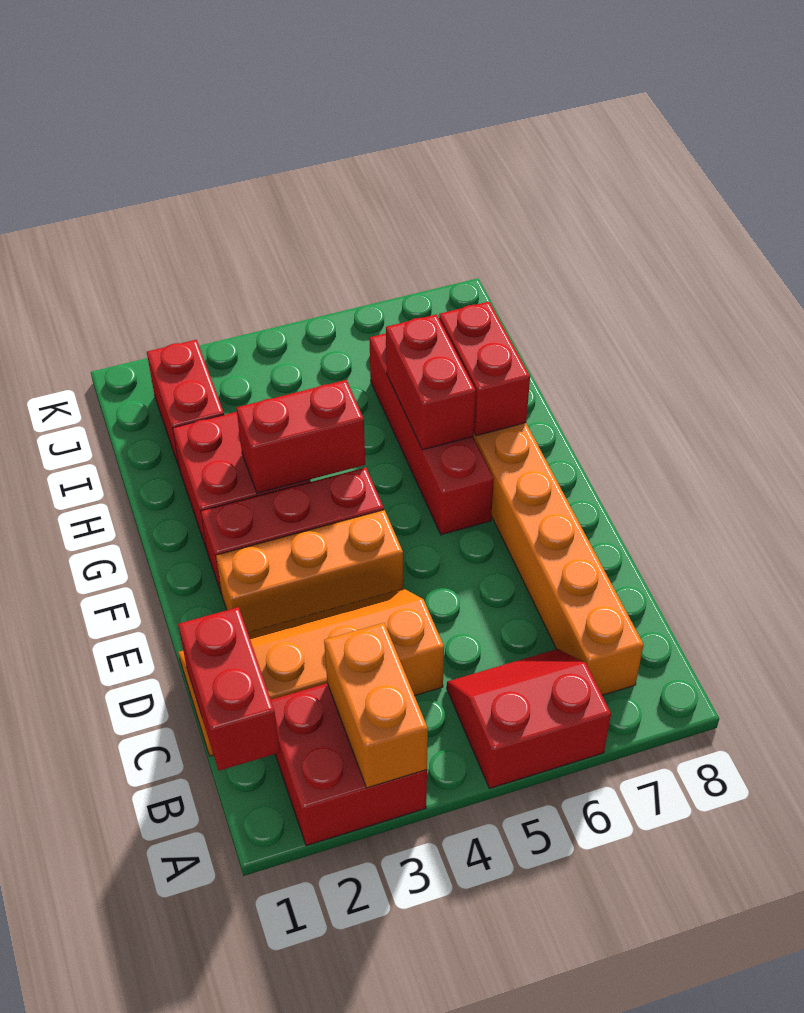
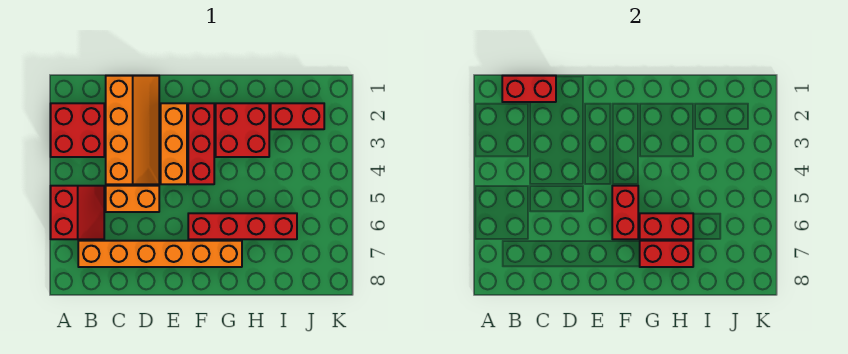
orange brick A3:B3 level 2 -> orange brick C5:D5 level 1
red brick G3:G4 level 2 -> red brick F5:F6 level 2

